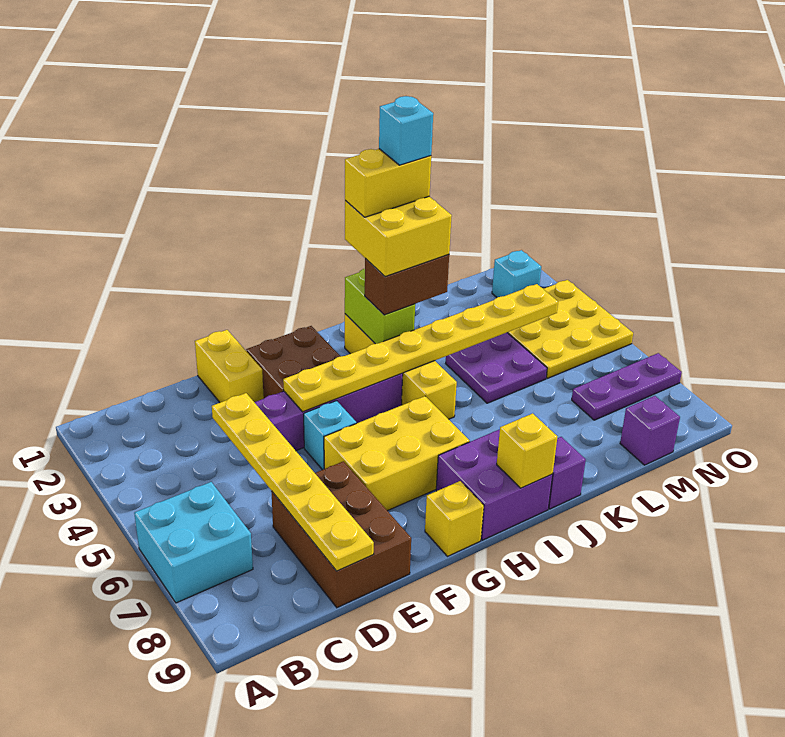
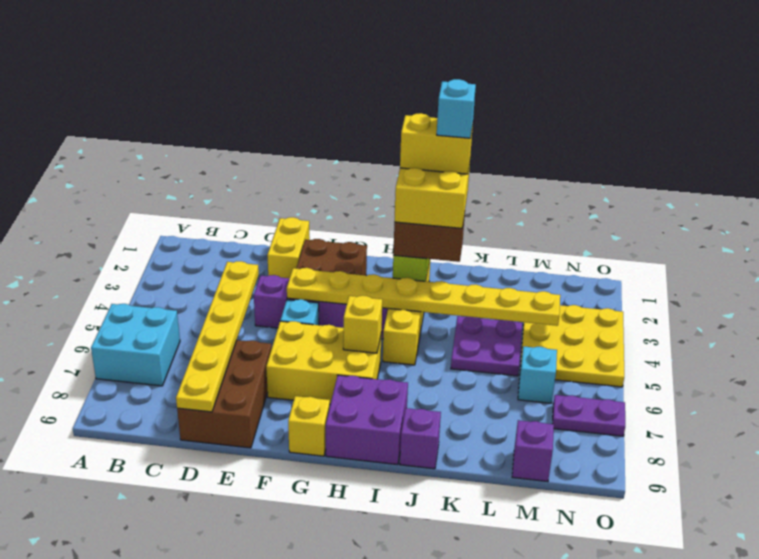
yellow brick I9 level 2 -> yellow brick H6 level 2
purple plate M7:O7 level 1 -> purple plate N7:O7 level 1
cyan brick N2 level 1 -> cyan brick M6 level 1

